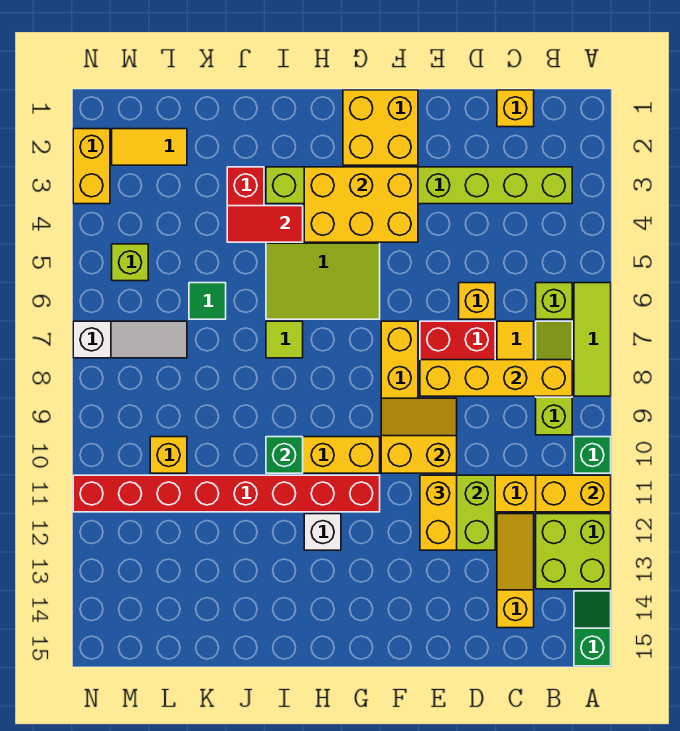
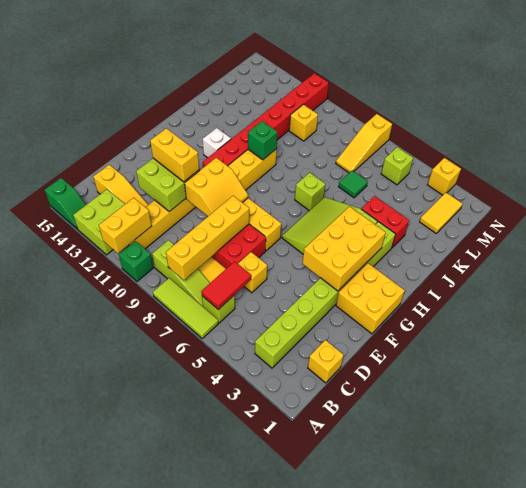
red tile I4:J4 level 2 -> red tile B6:C6 level 2
lime tile I7 level 1 -> lime brick I7 level 1
white slope L7:N7 level 1 top N -> yellow slope L7:N7 level 1 top N
yellow brick N2:N3 level 1 -> yellow brick N3 level 1

